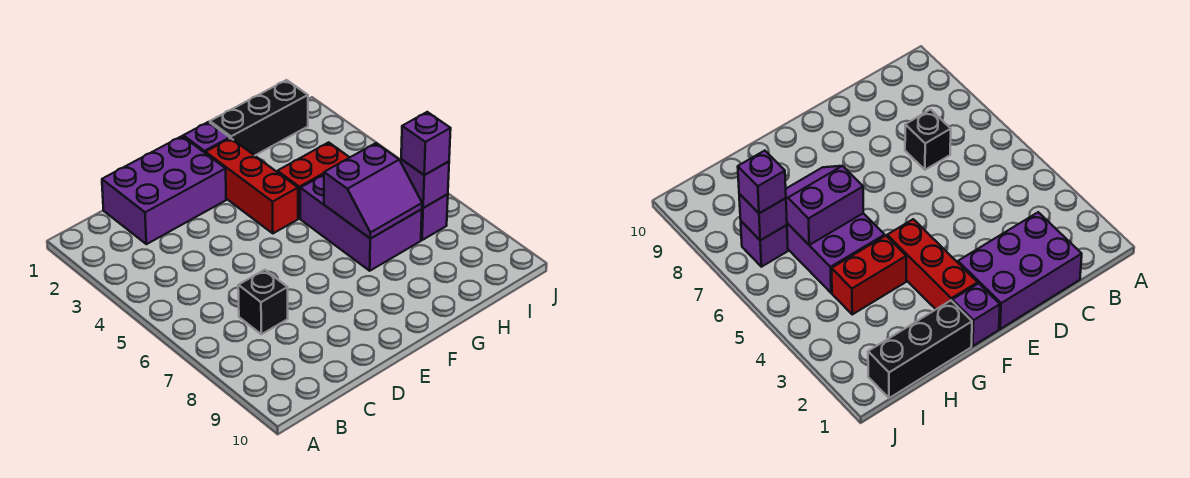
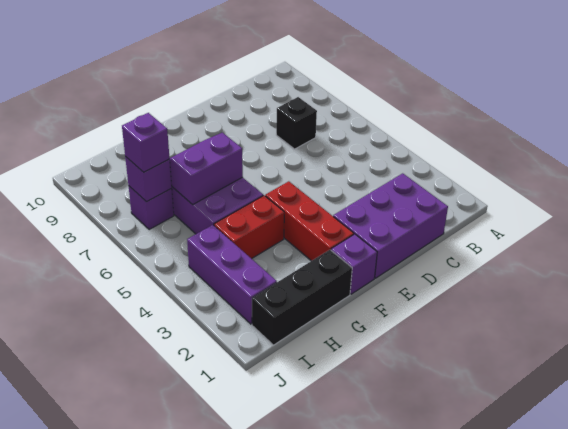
none -> purple brick I2:I4 level 1

